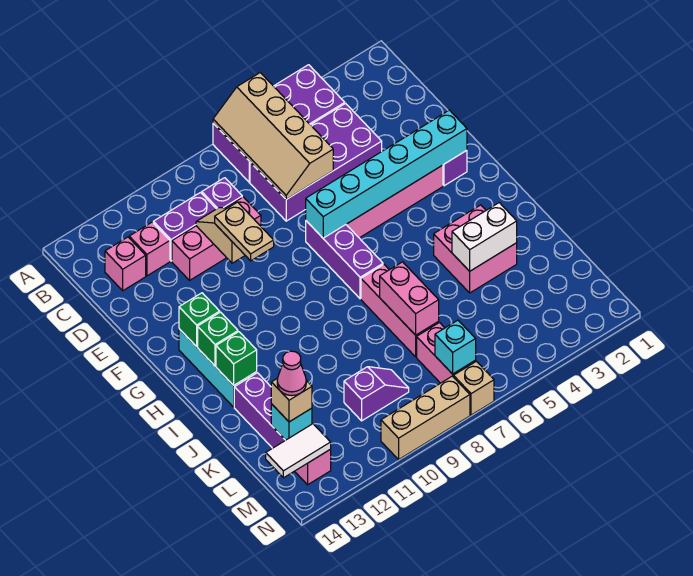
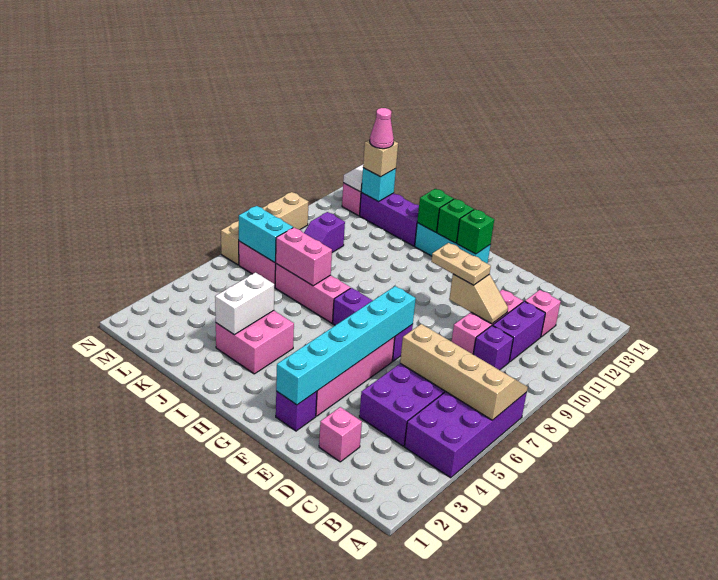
pink brick C13 level 1 -> pink brick D2 level 1
cyan brick M7 level 2 -> cyan brick L7:M7 level 2

